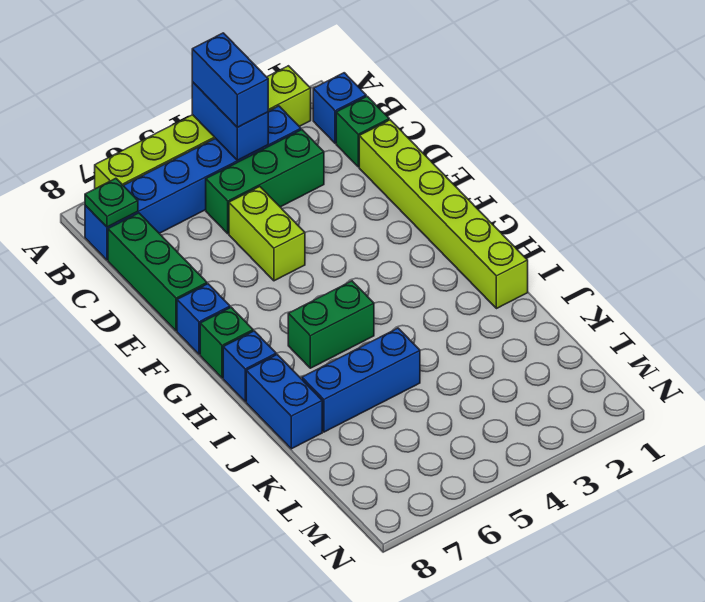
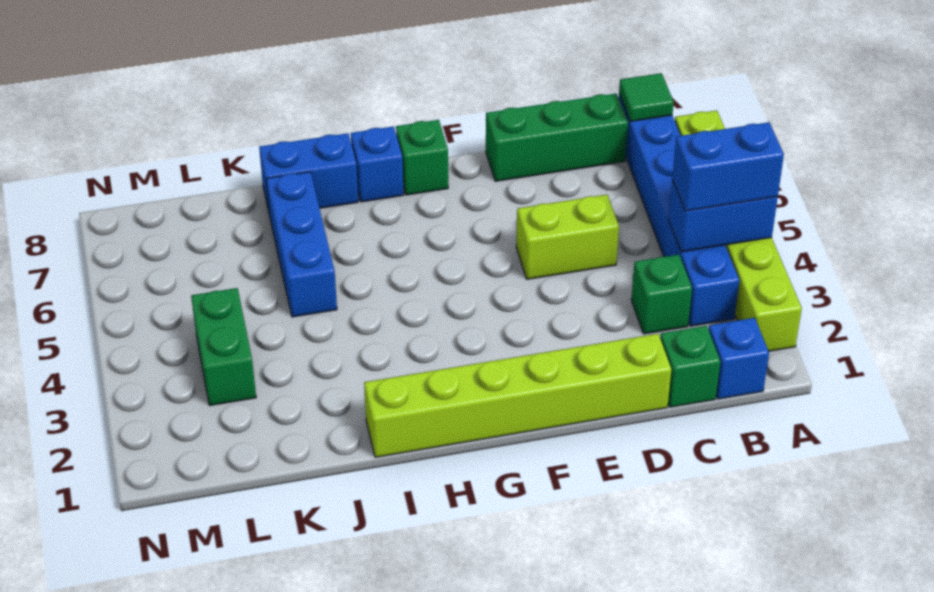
green plate B8 level 2 -> green tile B8 level 2
green brick C3:C5 level 1 -> green brick C3 level 1
blue brick F8 level 1 -> none
green brick H5:H6 level 1 -> green brick L3:L4 level 1

